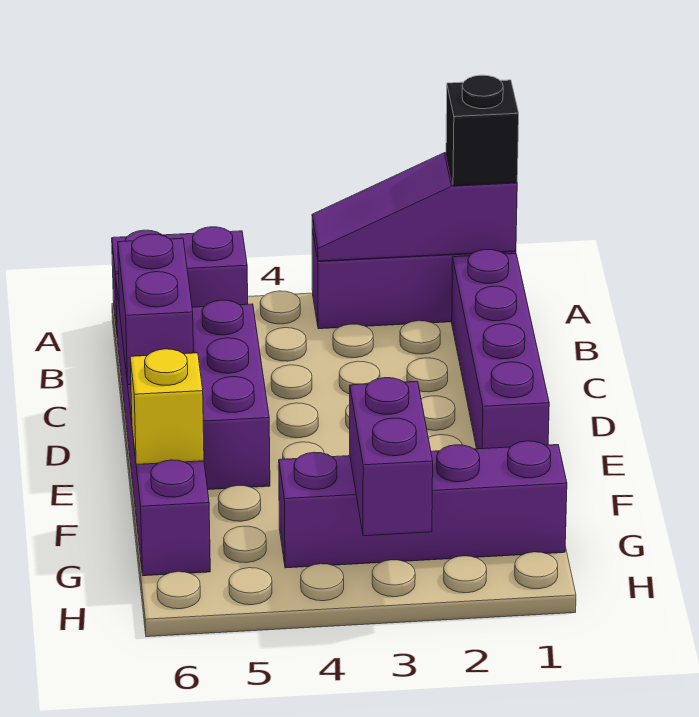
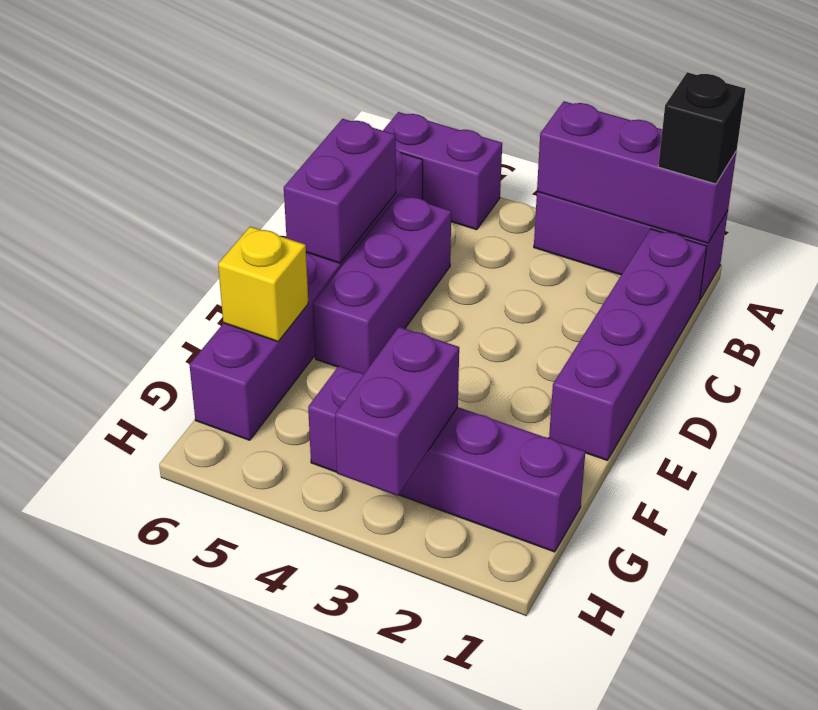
purple slope A1:A3 level 2 top 1 -> purple brick A1:A3 level 2

